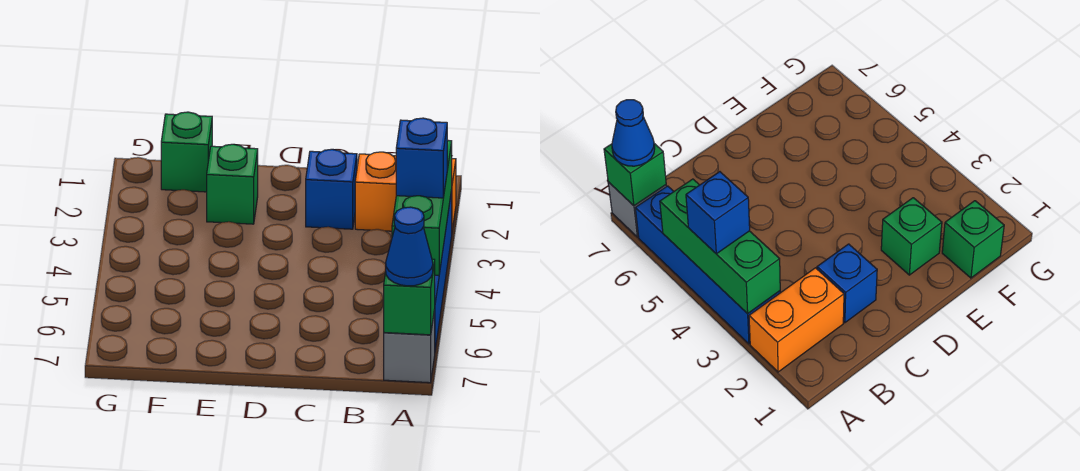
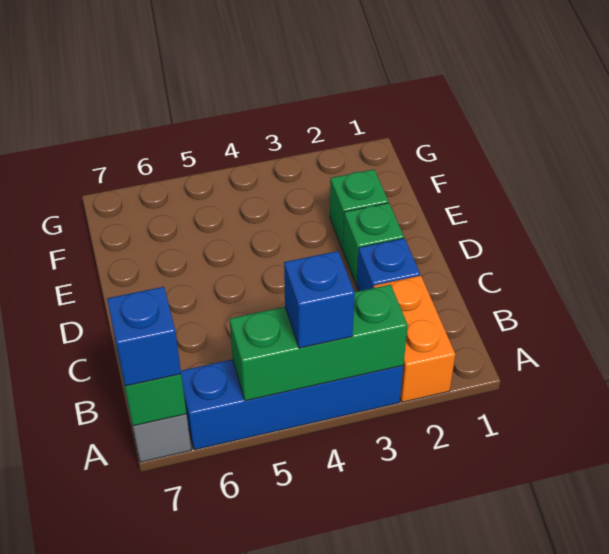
blue cone A7 level 3 -> blue brick A7 level 3
green brick F1 level 1 -> green brick D2 level 1

